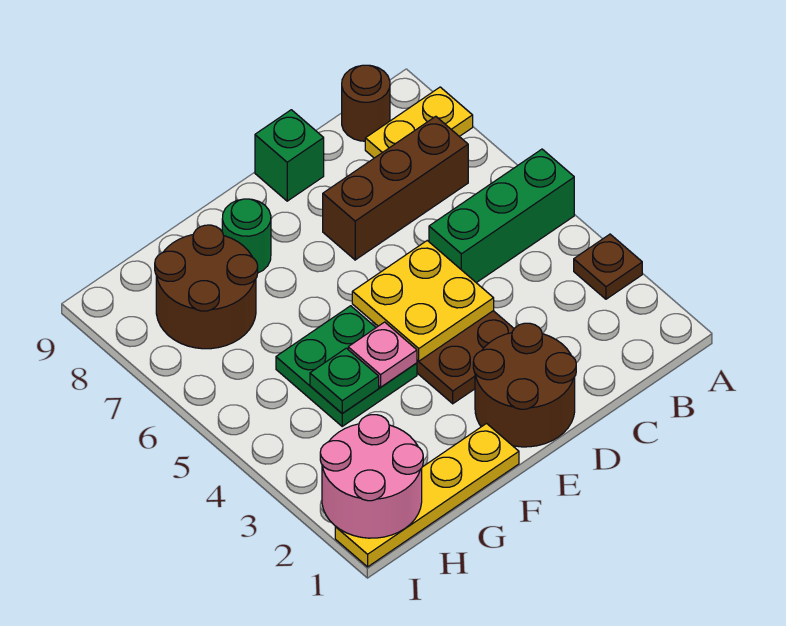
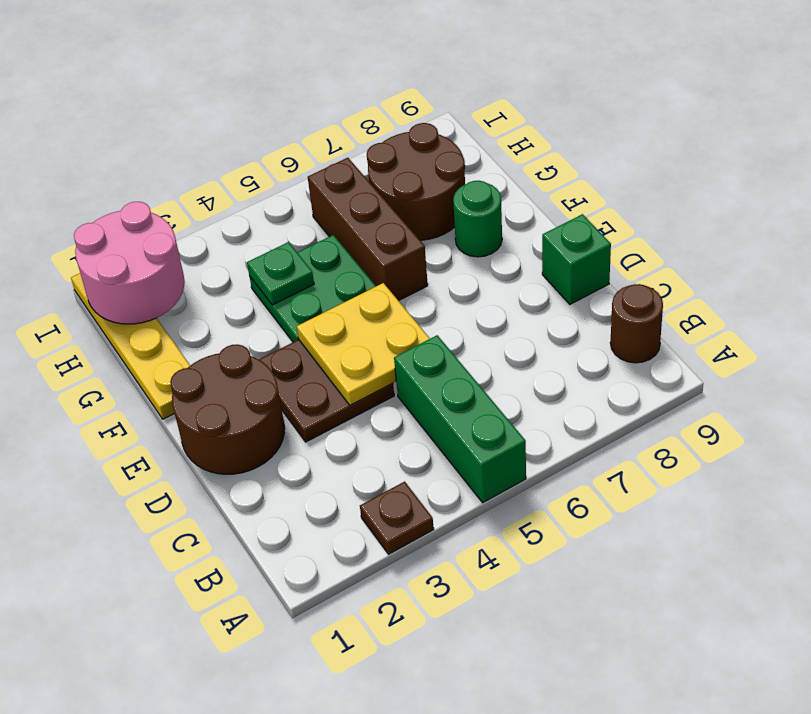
yellow plate A8:B8 level 1 -> none
brown brick B7:D7 level 1 -> brown brick F6:H6 level 1
pink plate F4 level 2 -> none

